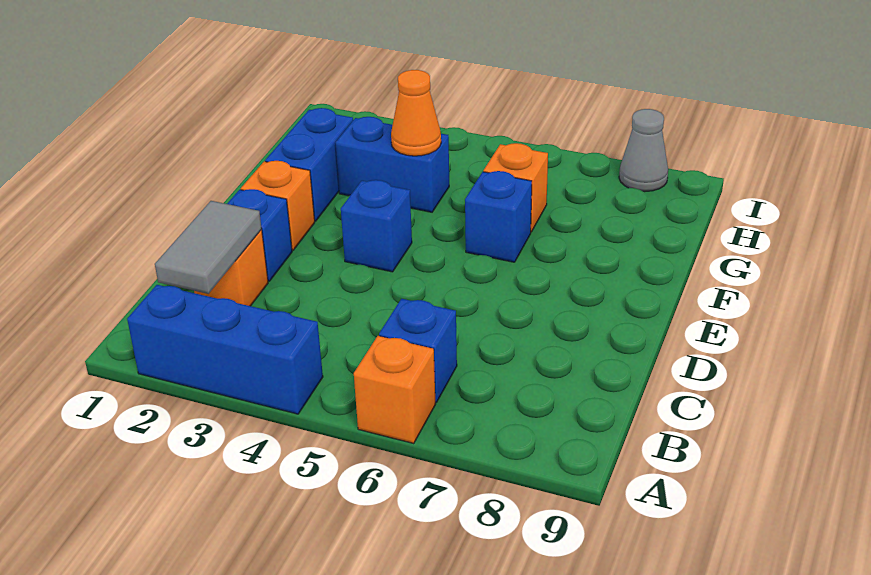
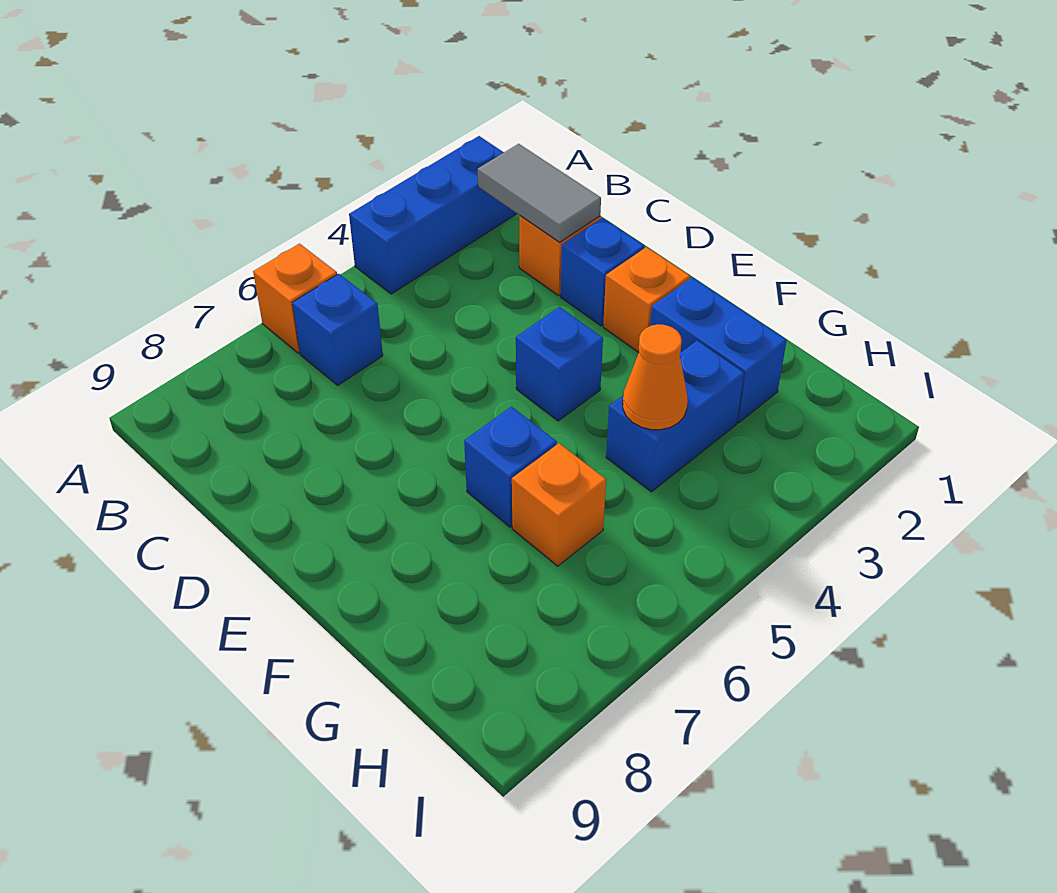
grey cone I8 level 1 -> none

